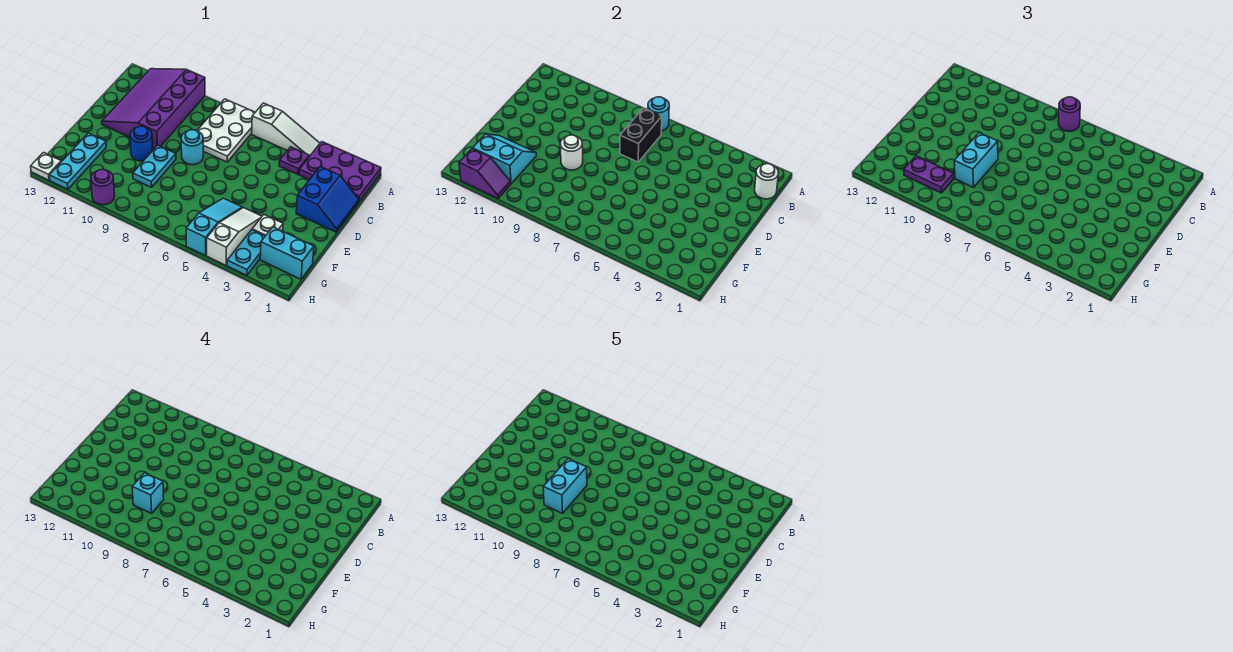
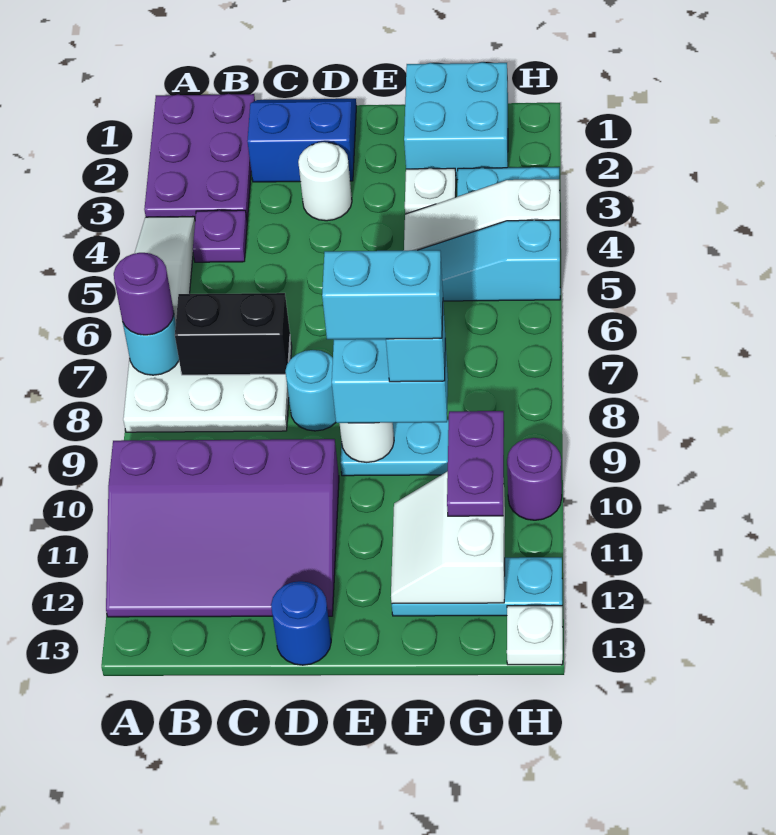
white round brick B1 level 2 -> white round brick D3 level 1
blue round brick E10 level 1 -> blue round brick D13 level 1
cyan slope F11:G12 level 2 top G -> white slope F11:G12 level 2 top G
cyan brick G1:G2 level 1 -> cyan brick F1:G2 level 1
purple slope H11:H12 level 2 top 12 -> none

